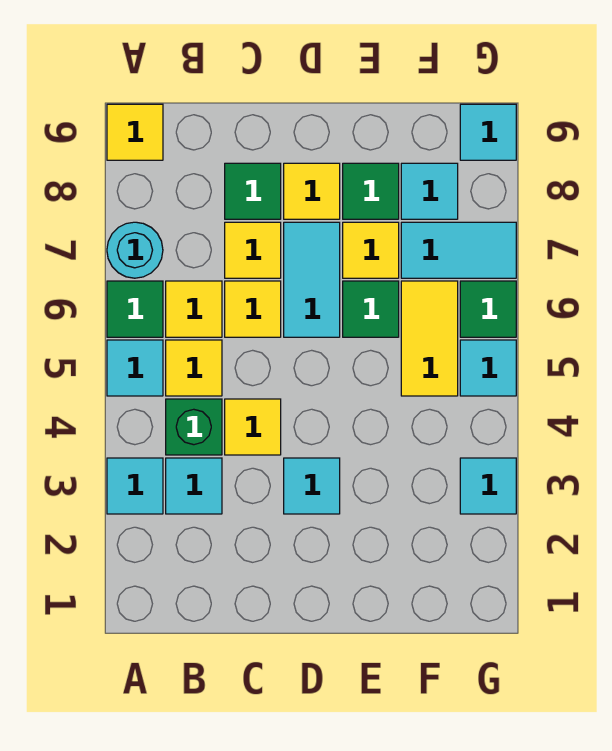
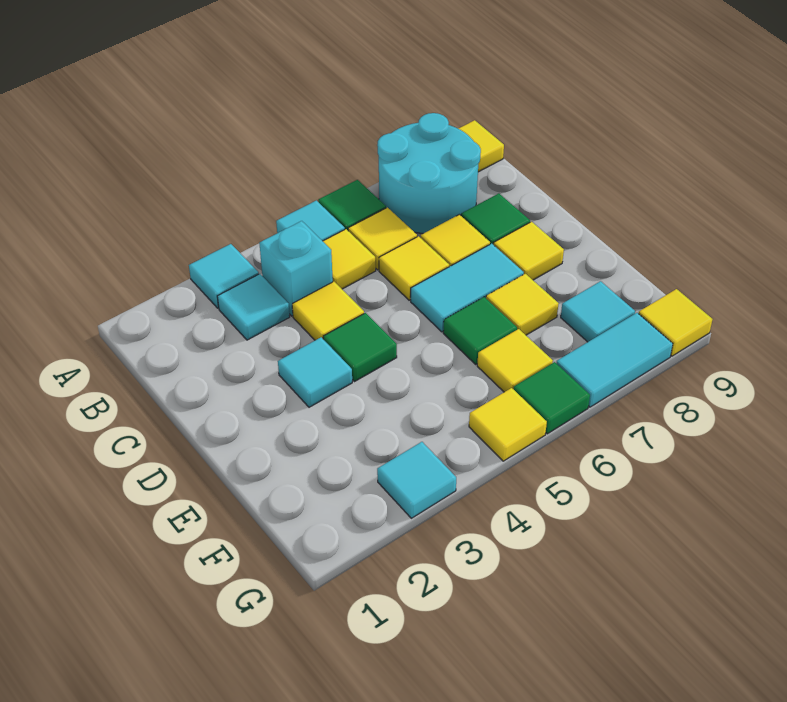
cyan round brick A7 level 1 -> cyan round brick A7:B8 level 1
green brick B4 level 1 -> cyan brick B4 level 1
green tile E8 level 1 -> green tile D4 level 1
yellow tile F5:F6 level 1 -> yellow tile F6 level 1
cyan tile F7:G7 level 1 -> cyan tile G7:G8 level 1
cyan tile G5 level 1 -> yellow tile G5 level 1
cyan tile G9 level 1 -> yellow tile G9 level 1

